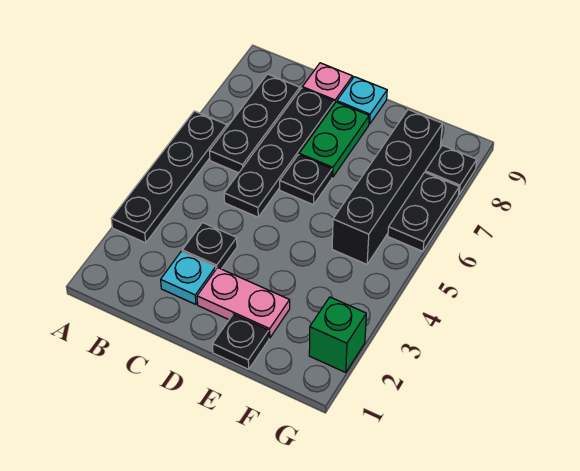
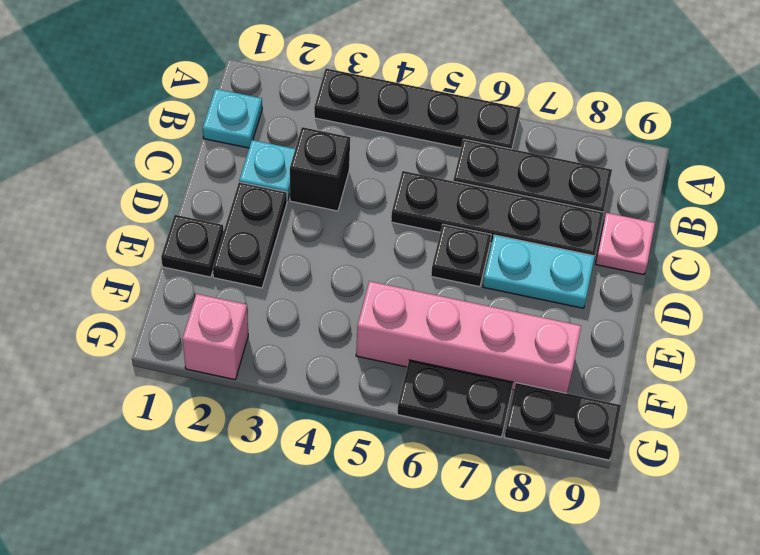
black plate C3 level 1 -> black brick C3 level 1
pink plate D2:E2 level 1 -> black plate D2:E2 level 1
green plate D7:D8 level 1 -> cyan plate D7:D8 level 1
cyan plate D9 level 1 -> cyan plate B1 level 1
black brick F5:F8 level 1 -> pink brick F5:F8 level 1
green brick G2 level 1 -> pink brick G2 level 1
black plate G8 level 1 -> black plate G8:G9 level 1

